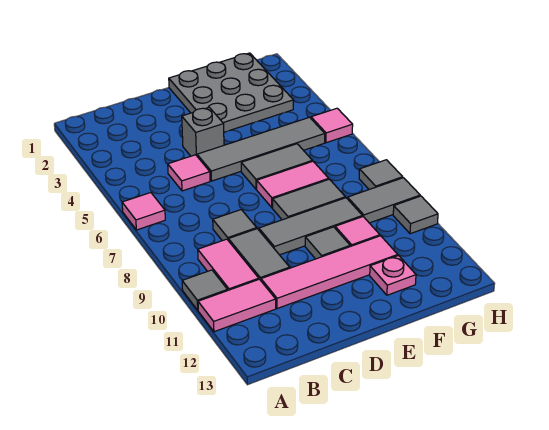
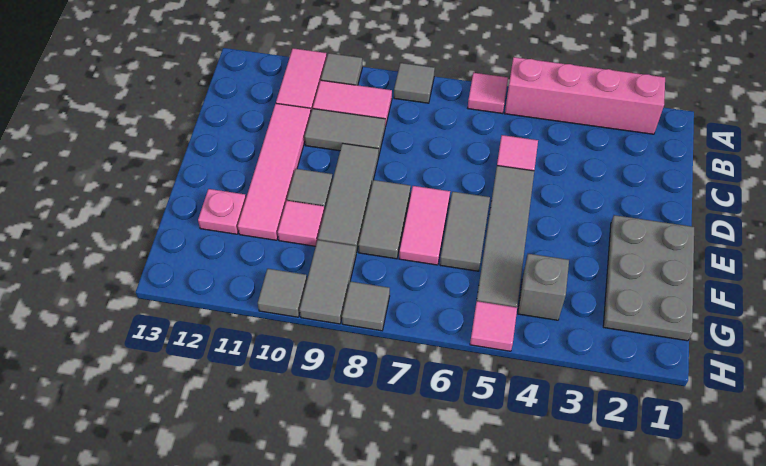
none -> pink brick A2:A5 level 1
grey tile C8 level 1 -> grey tile A8 level 1
grey brick D4 level 1 -> grey brick G4 level 1
grey plate E1:G3 level 1 -> grey plate E1:G2 level 1

